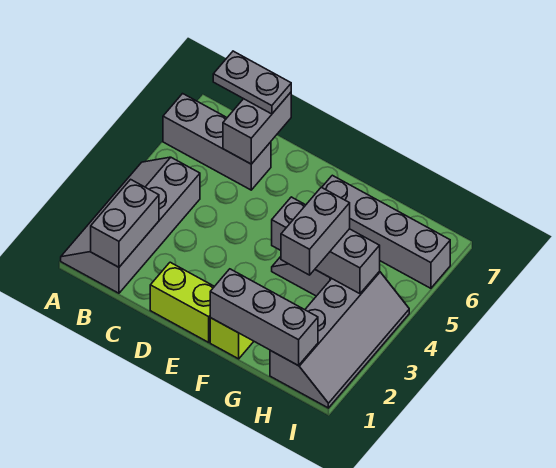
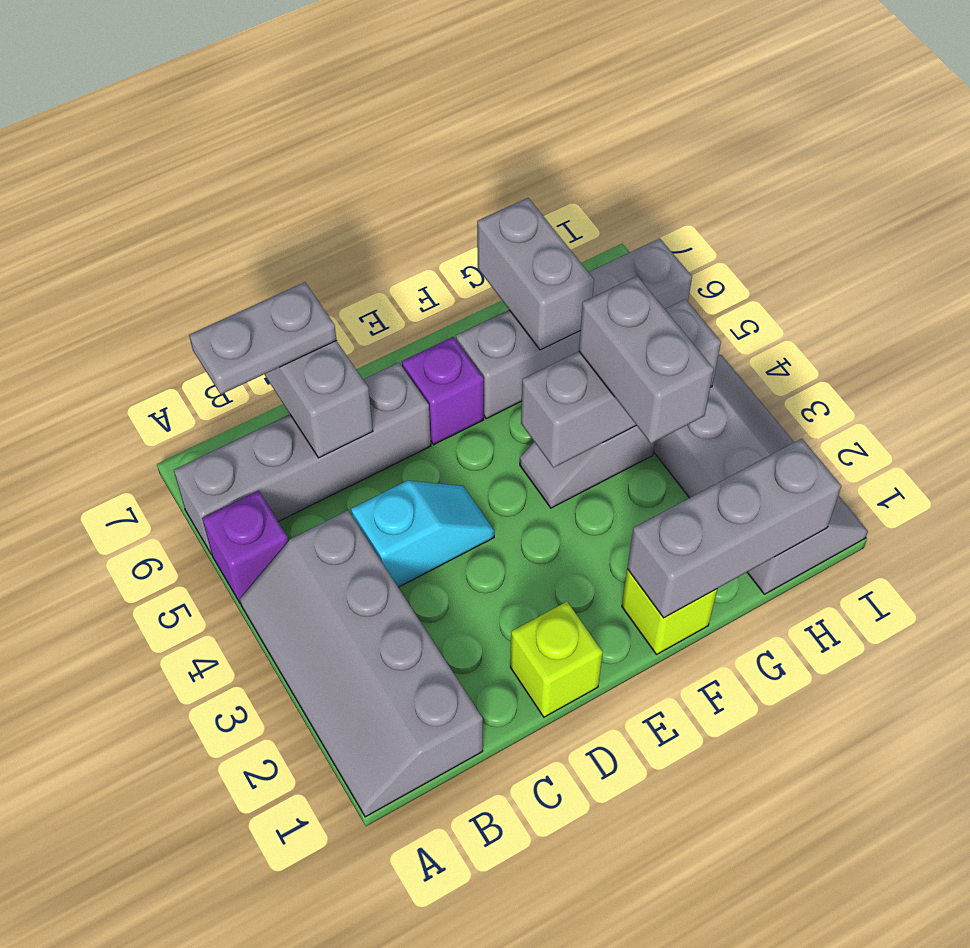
none -> purple brick A5 level 1
grey brick A6:C6 level 1 -> grey brick A6:D6 level 1
grey brick B1:B2 level 2 -> grey brick G6:G7 level 2
none -> cyan slope C4:D4 level 1 top C
lime brick D1:E1 level 1 -> lime brick D1 level 1
none -> purple brick E6 level 1

